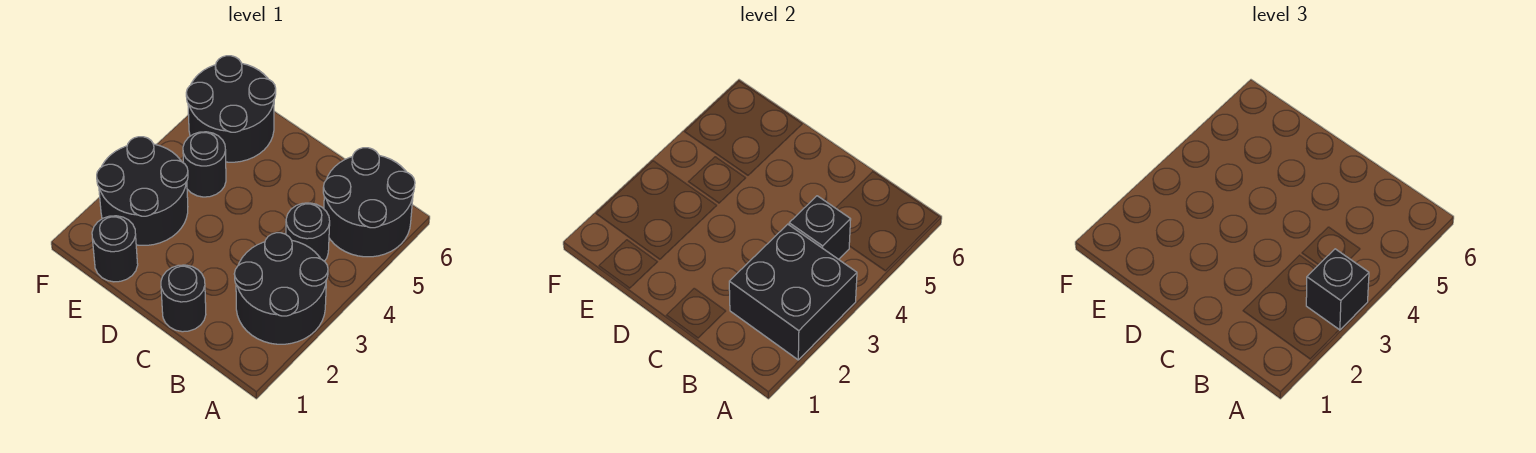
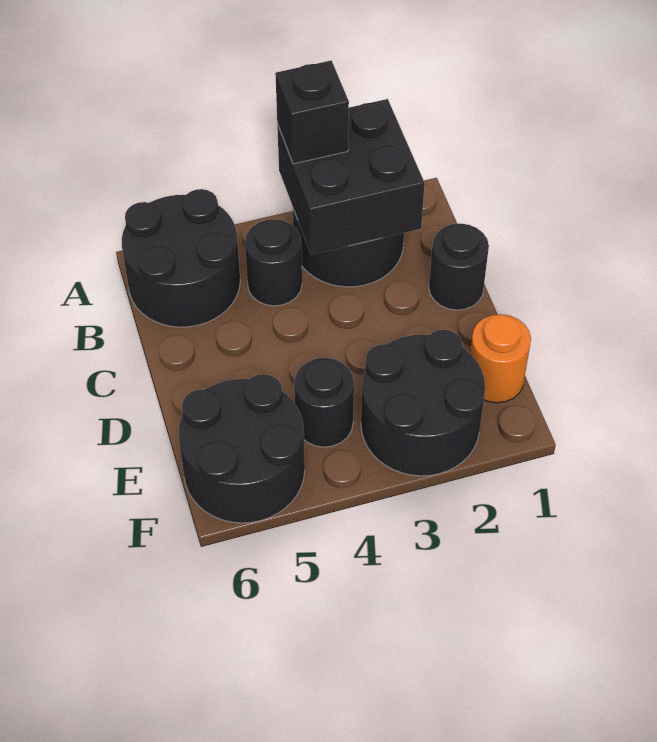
black brick B4 level 2 -> none
black round brick E1 level 1 -> orange round brick E1 level 1

